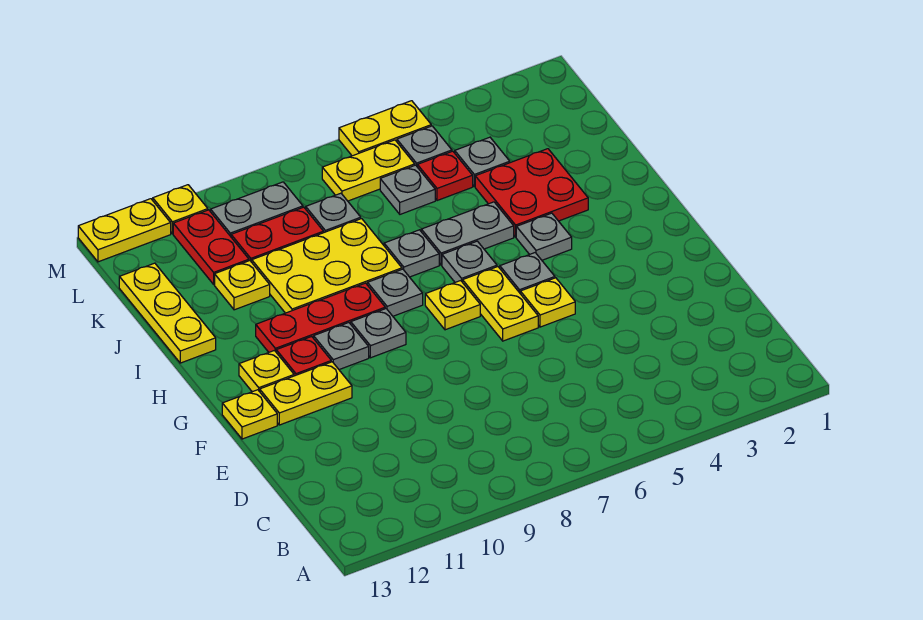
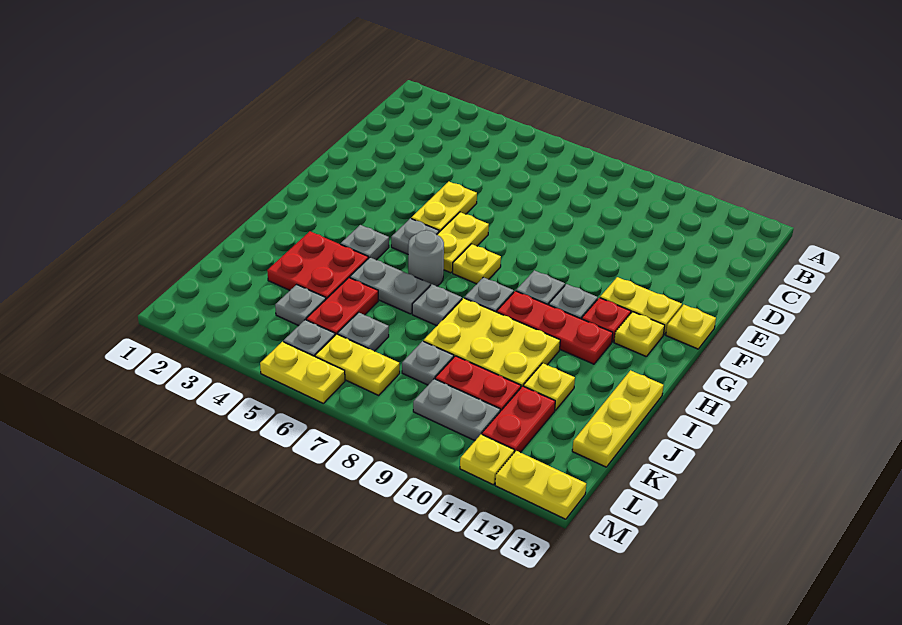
yellow plate F5 level 1 -> yellow plate E5:F5 level 1
grey plate H6 level 1 -> grey round brick H6 level 1
red plate K5 level 1 -> red plate J5:K5 level 1

